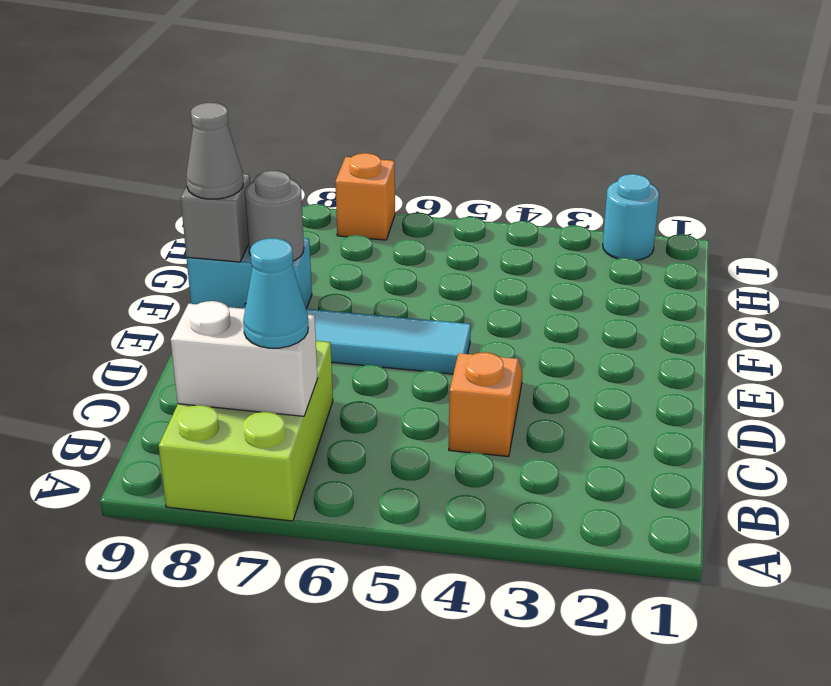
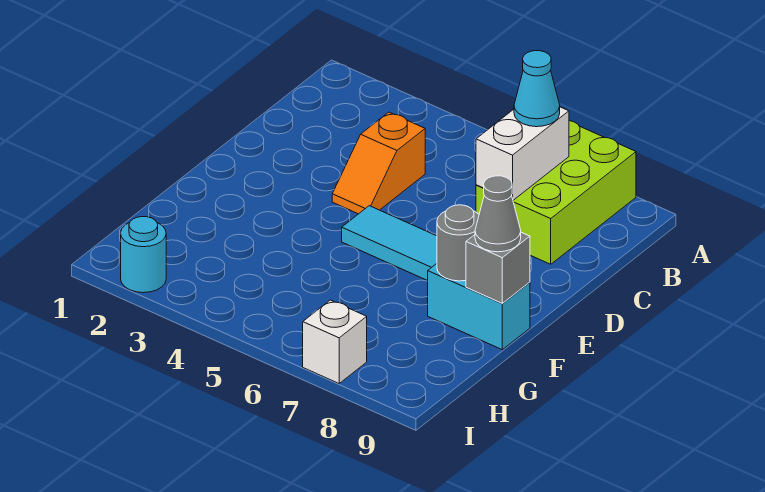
white brick B7:B8 level 2 -> white brick B7:C7 level 2
orange brick I7 level 1 -> white brick I7 level 1

